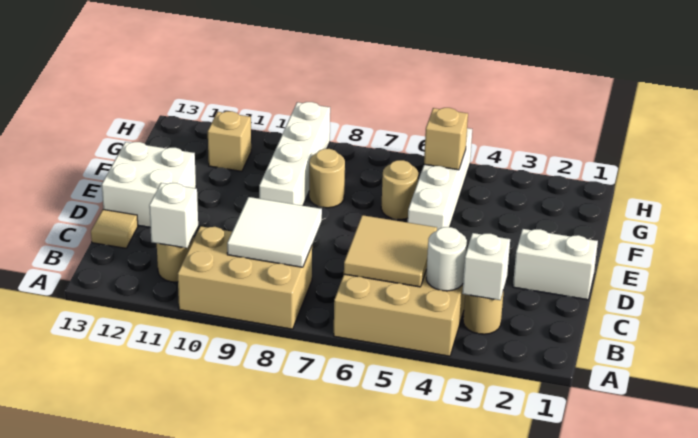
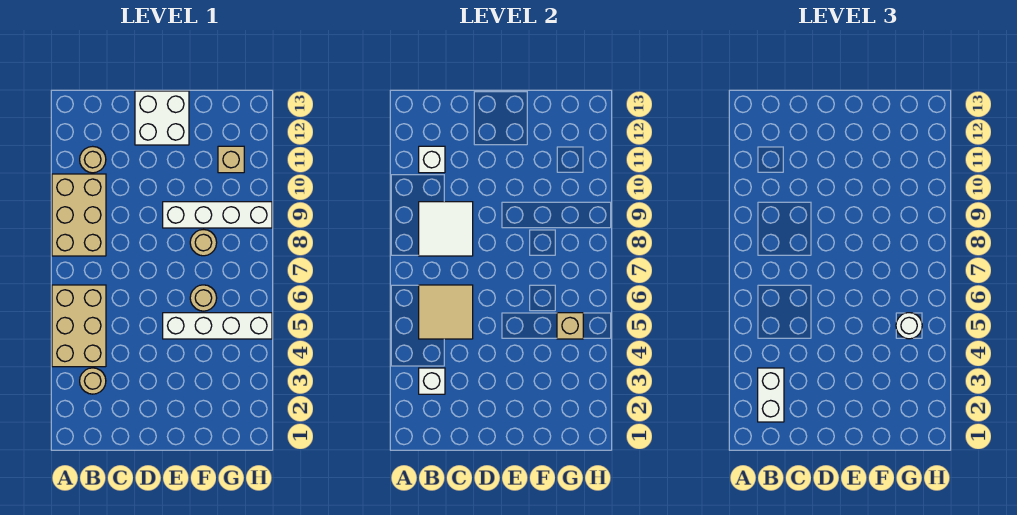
white round brick B4 level 2 -> white round brick G5 level 3
tan tile C13 level 1 -> none
white brick D1:D2 level 1 -> white brick B2:B3 level 3

